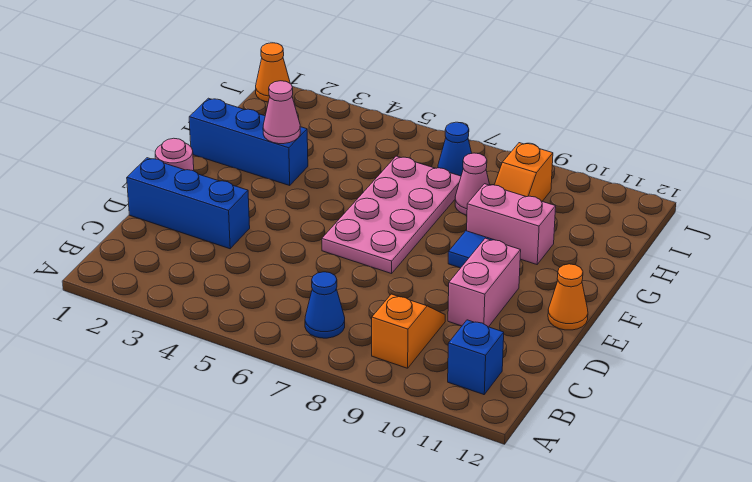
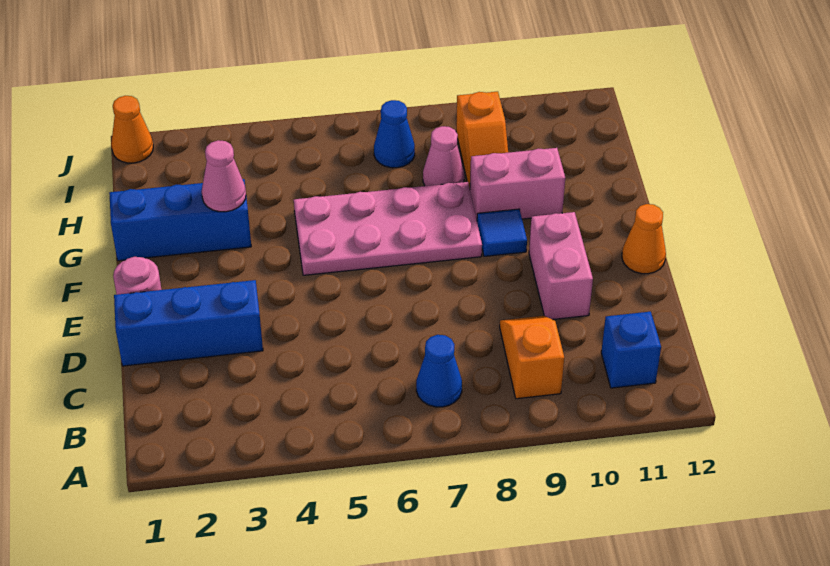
pink plate E6:H7 level 1 -> pink plate F5:G8 level 1

